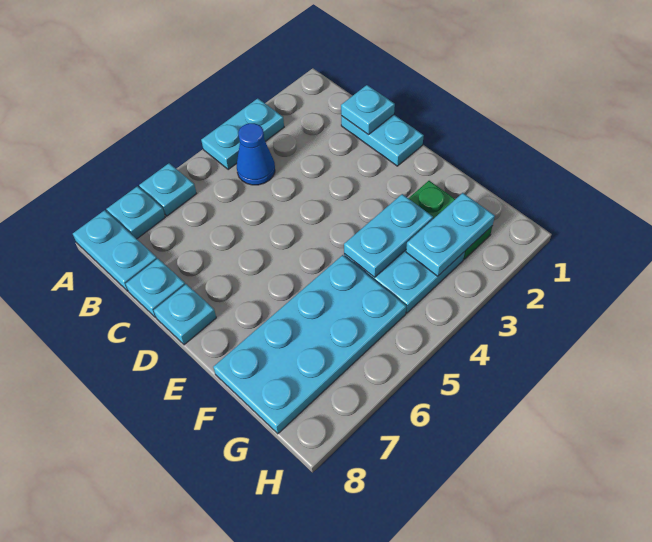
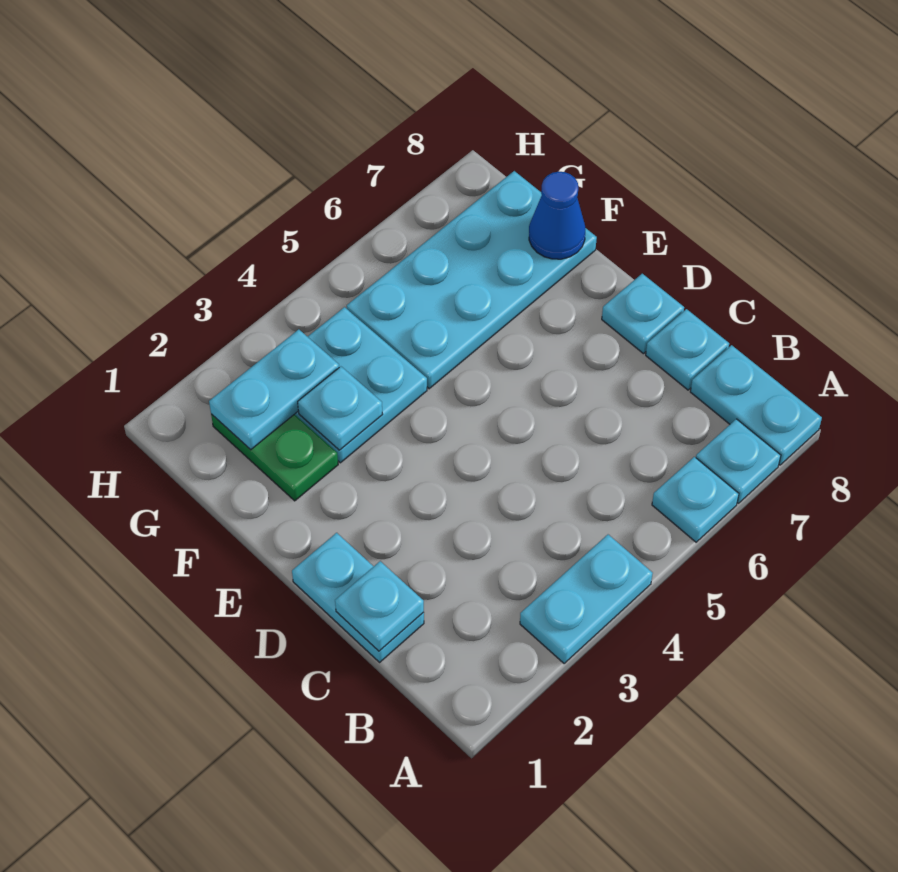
blue cone B4 level 1 -> blue cone F8 level 2
cyan plate F3:F4 level 2 -> cyan plate F3 level 2

